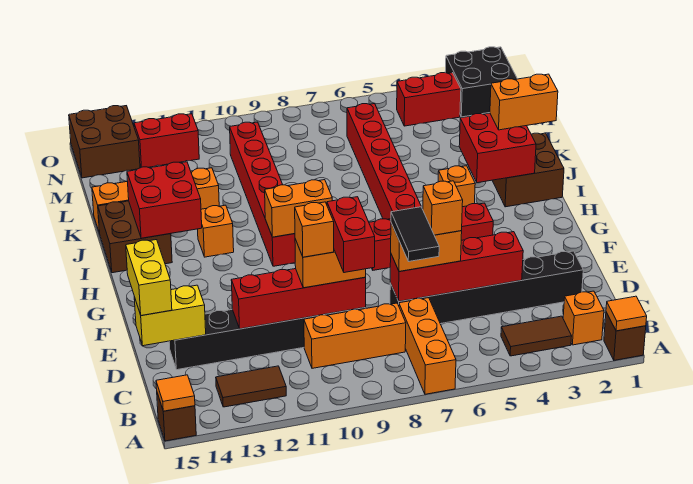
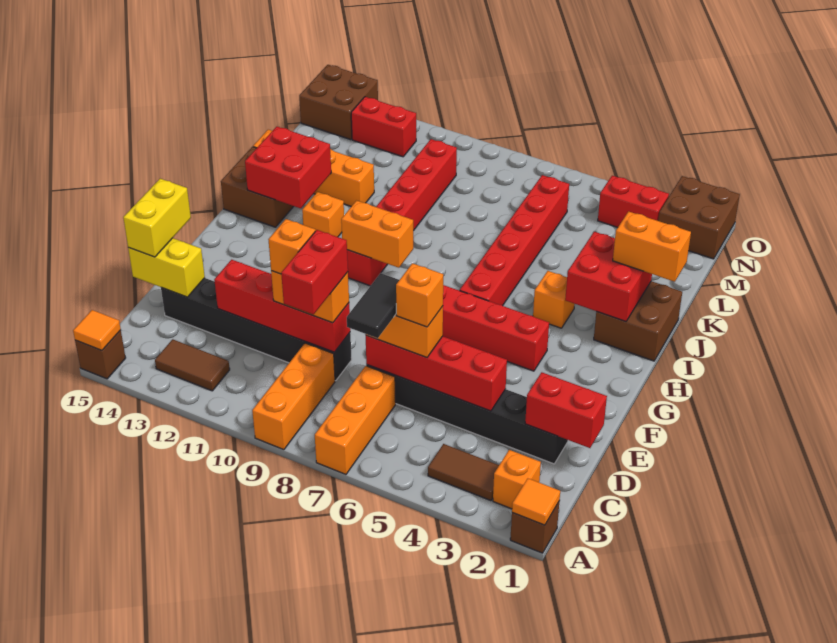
orange brick C8:C10 level 1 -> orange brick A9:C9 level 1
none -> red brick D1:D2 level 2
black brick N1:O2 level 1 -> brown brick N1:O2 level 1

